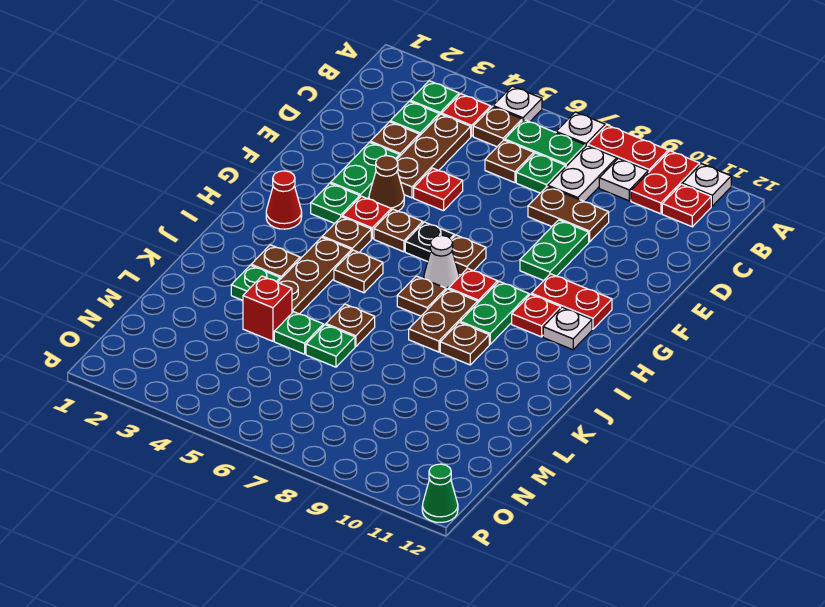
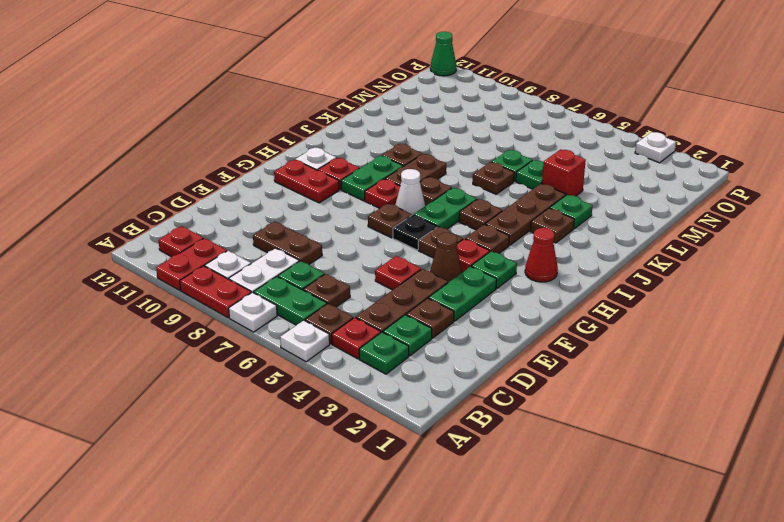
white plate A11 level 1 -> white plate P3 level 1
green plate E9:F9 level 1 -> green plate H6:I6 level 1

